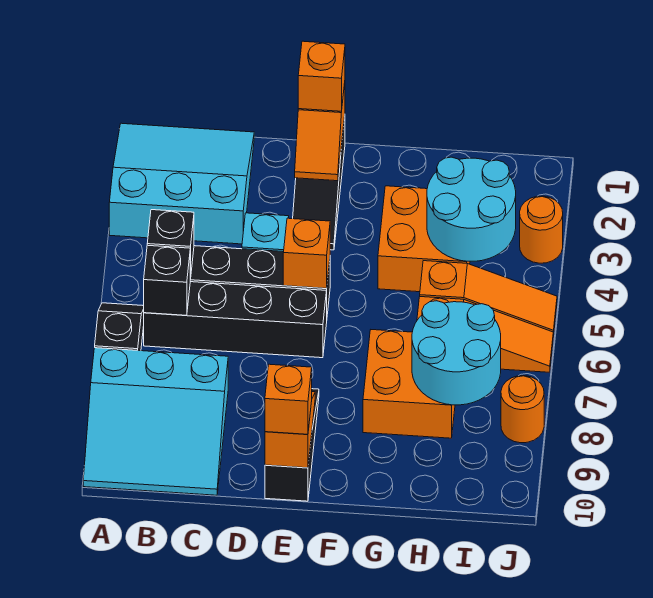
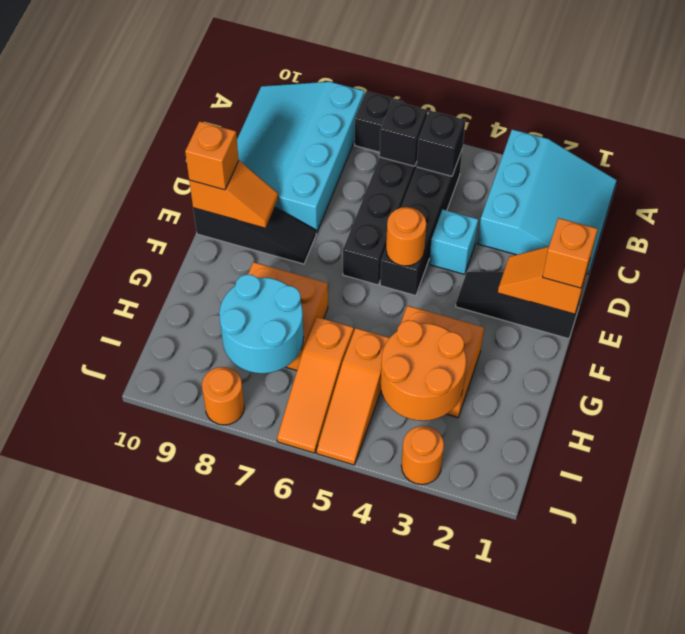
cyan slope A8:C10 level 1 top 8 -> cyan slope A8:D10 level 1 top 8
orange brick E5 level 2 -> orange round brick E5 level 2
cyan round brick H3:I4 level 2 -> orange round brick H3:I4 level 2

